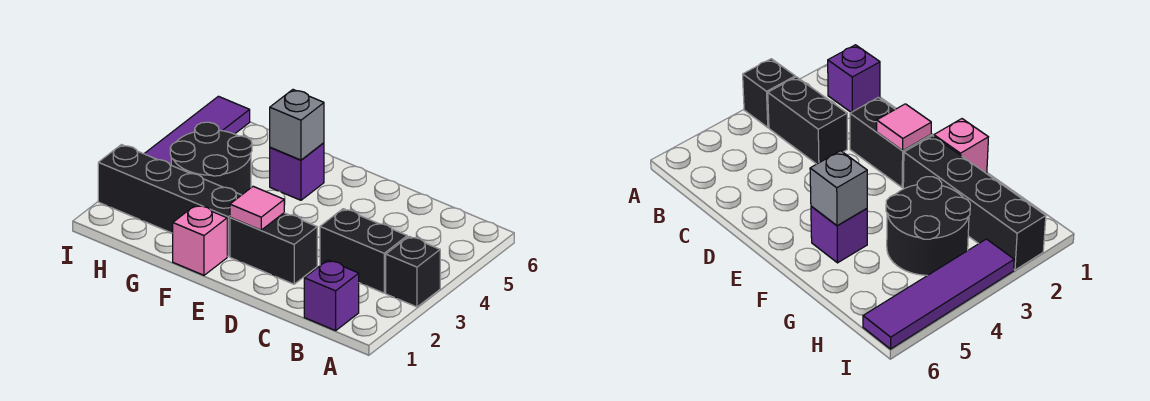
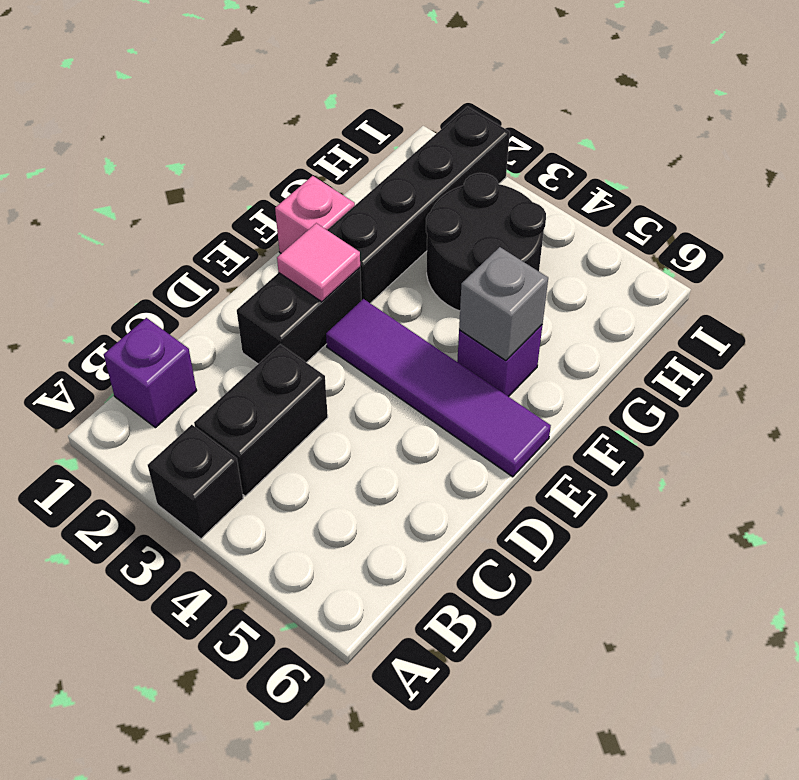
purple tile I3:I6 level 1 -> purple tile E3:E6 level 1

